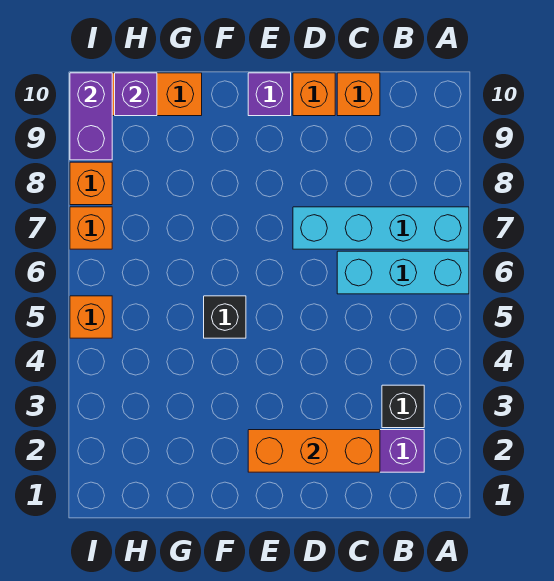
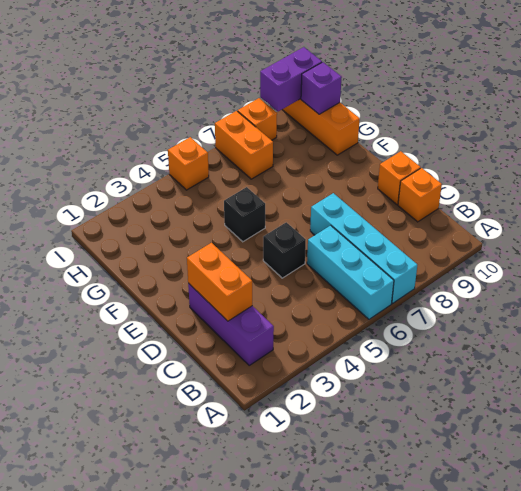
black brick B3 level 1 -> black brick D5 level 1
orange brick C2:E2 level 2 -> orange brick C2:D2 level 2
purple brick E10 level 1 -> none
orange brick I7 level 1 -> orange brick H7:I7 level 1

